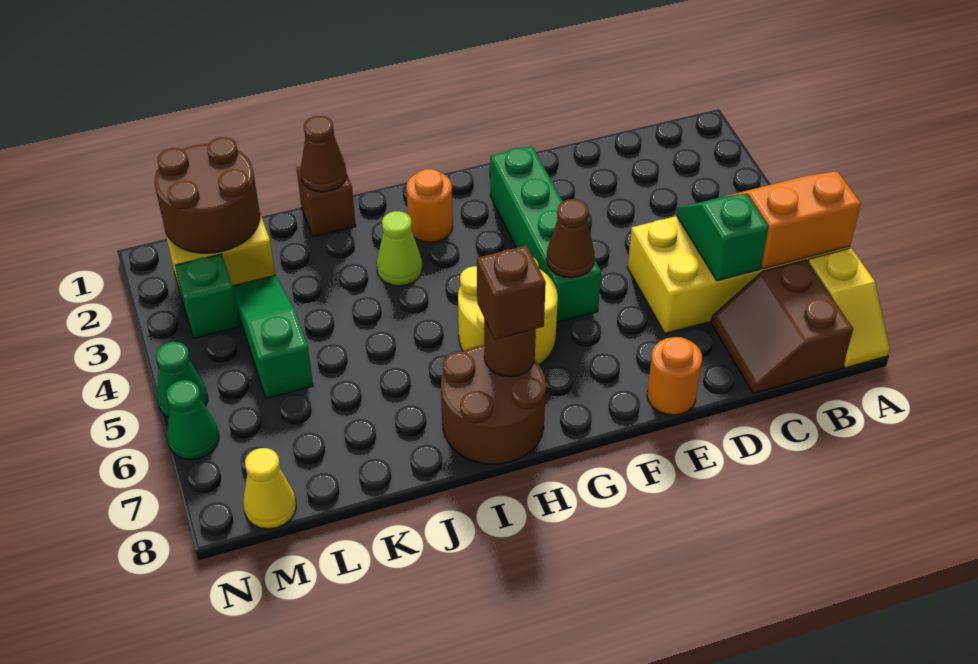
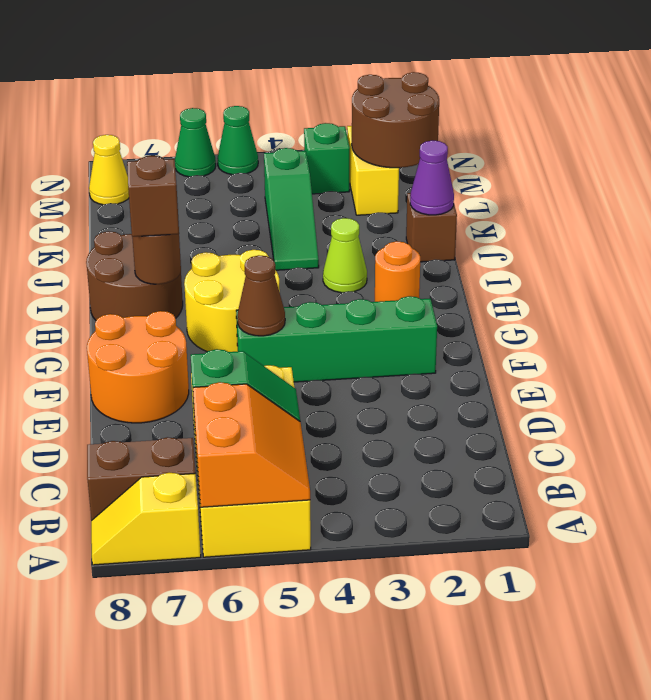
orange round brick E8 level 1 -> orange round brick E7:F8 level 1
brown cone J1 level 2 -> purple cone J1 level 2
green slope L3:L5 level 1 top 5 -> green slope J4:L4 level 1 top L

